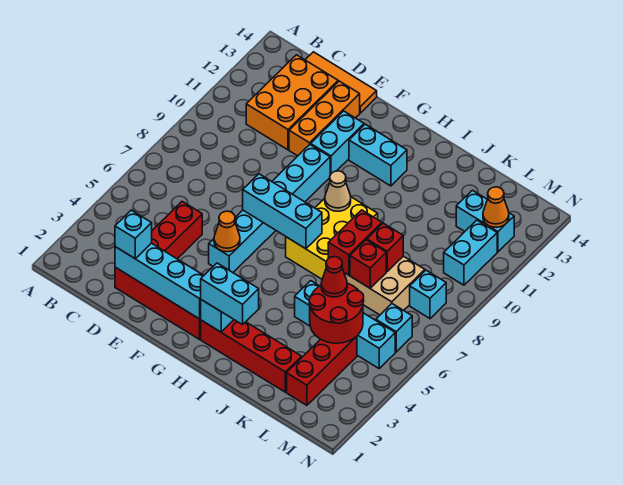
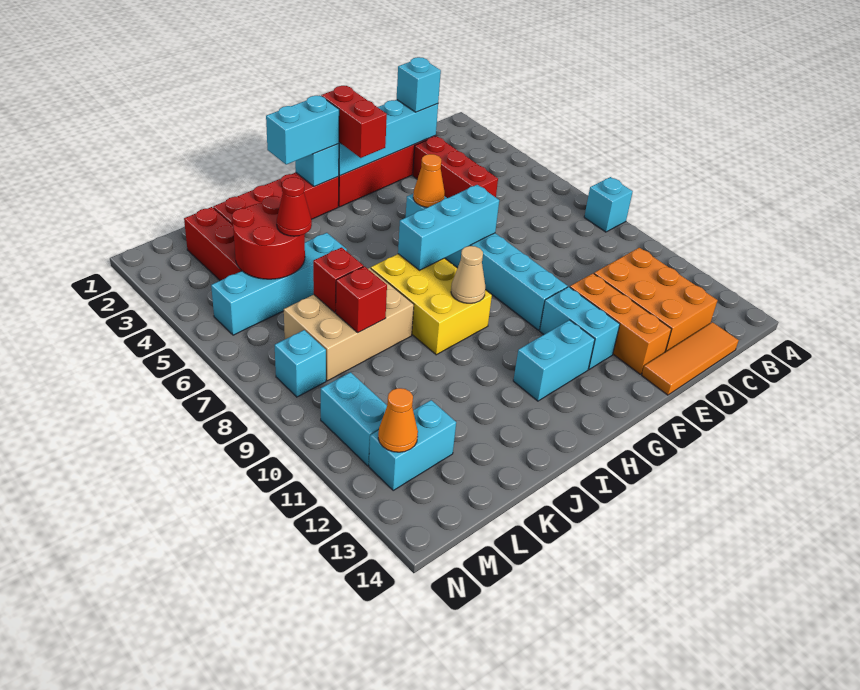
red brick J7:J8 level 2 -> red brick G2:G3 level 3
cyan brick M6 level 1 -> cyan brick A8 level 1

